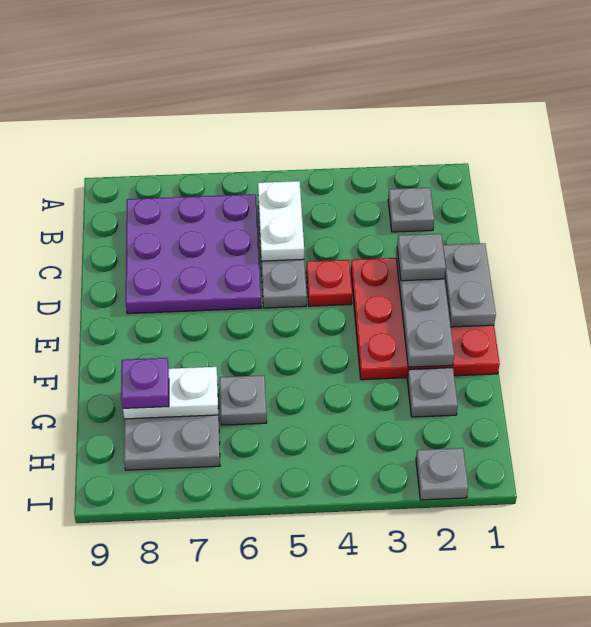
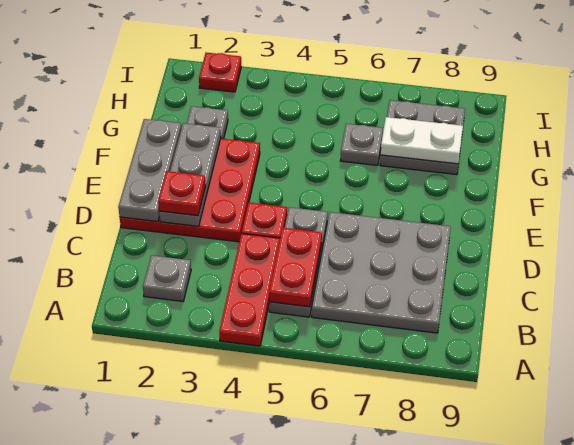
none -> red plate A4:C4 level 1
white plate B5:C5 level 2 -> red plate B5:C5 level 2
purple plate B6:D8 level 1 -> grey plate B6:D8 level 1
grey plate D1:E1 level 2 -> grey plate D1:F1 level 2
grey plate D2 level 3 -> red plate D2 level 3
purple plate G8 level 3 -> none
grey plate I2 level 1 -> red plate I2 level 1

